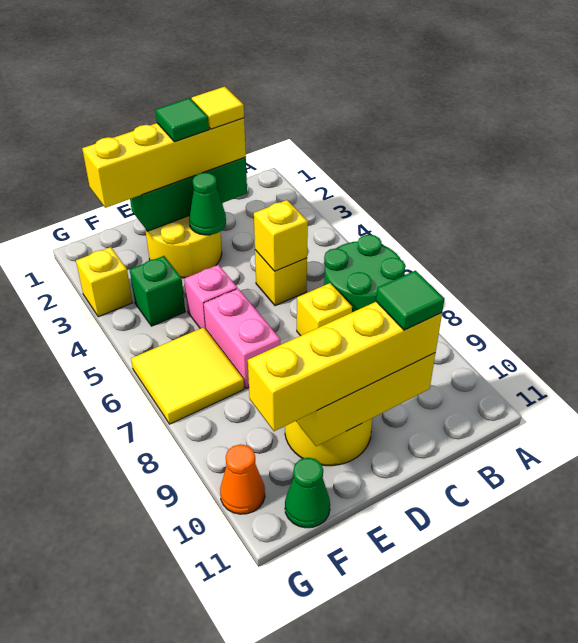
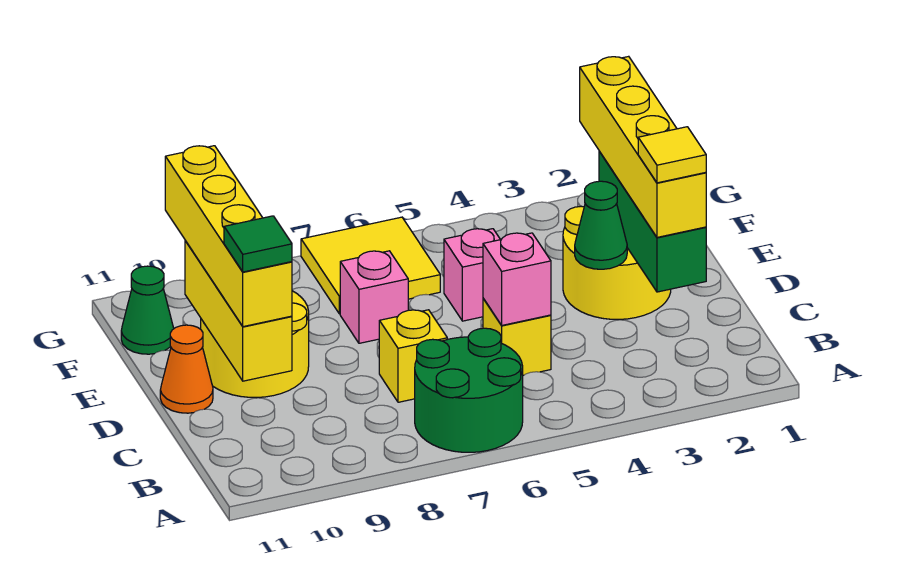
yellow brick C5 level 2 -> pink brick C5 level 2
green tile D2 level 4 -> none
pink brick E6:E7 level 1 -> pink brick E7 level 1
green brick F4 level 1 -> none
yellow brick G3 level 1 -> none
orange cone G10 level 1 -> orange cone D11 level 1

